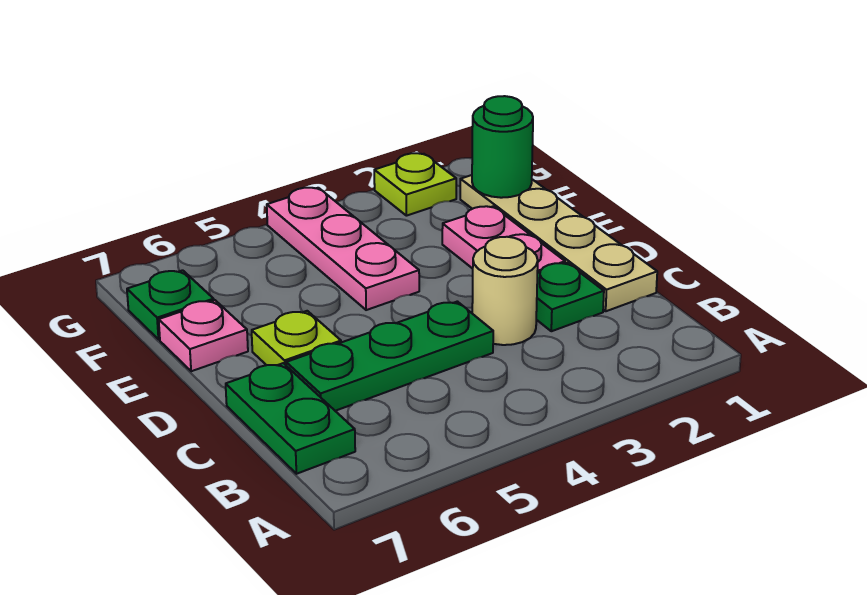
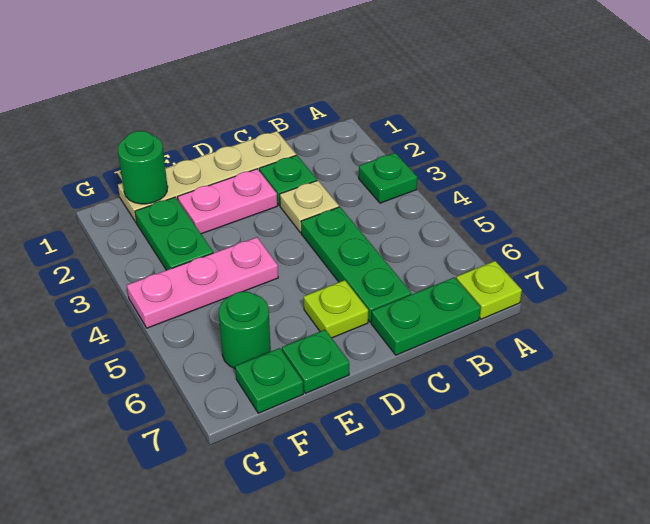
none -> green plate A3 level 1
tan round brick C3 level 1 -> tan plate C3 level 1
pink plate E7 level 1 -> green plate E7 level 1
none -> green plate F2:F3 level 1
none -> green round brick F6 level 1
lime plate G2 level 1 -> lime plate A7 level 1

